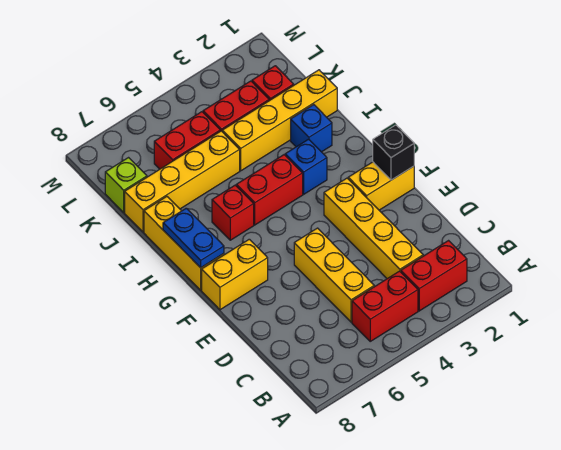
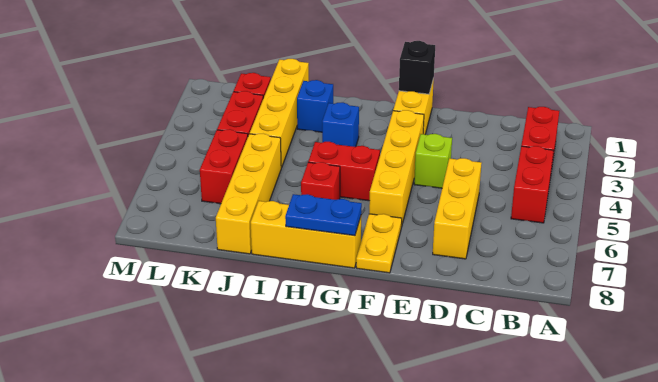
yellow brick C3:F3 level 1 -> yellow brick F3:F6 level 1
yellow brick C5:E5 level 1 -> yellow brick D5:D7 level 1
yellow brick F7:F8 level 1 -> yellow plate F7:F8 level 1
red brick H4:H5 level 1 -> red brick G5:H5 level 1
lime brick K8 level 1 -> lime brick E4 level 1

